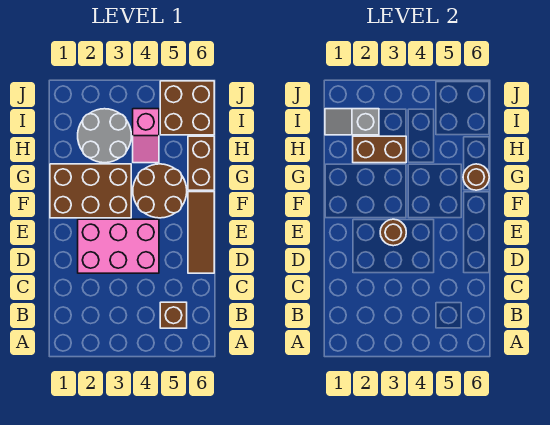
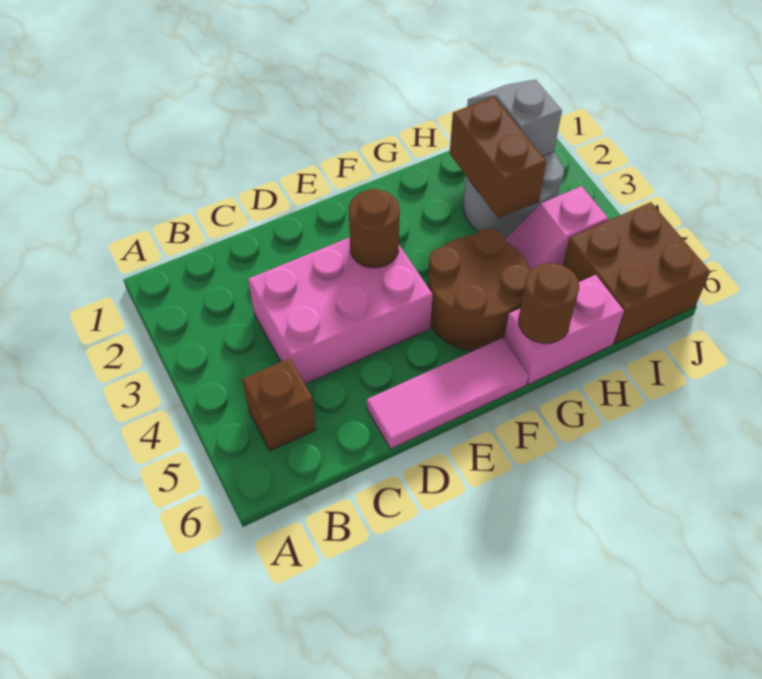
pink brick D2:E4 level 1 -> pink brick C3:E4 level 1
brown tile D6:F6 level 1 -> pink tile D6:F6 level 1
brown brick F1:G3 level 1 -> none
brown brick G6:H6 level 1 -> pink brick G6:H6 level 1

